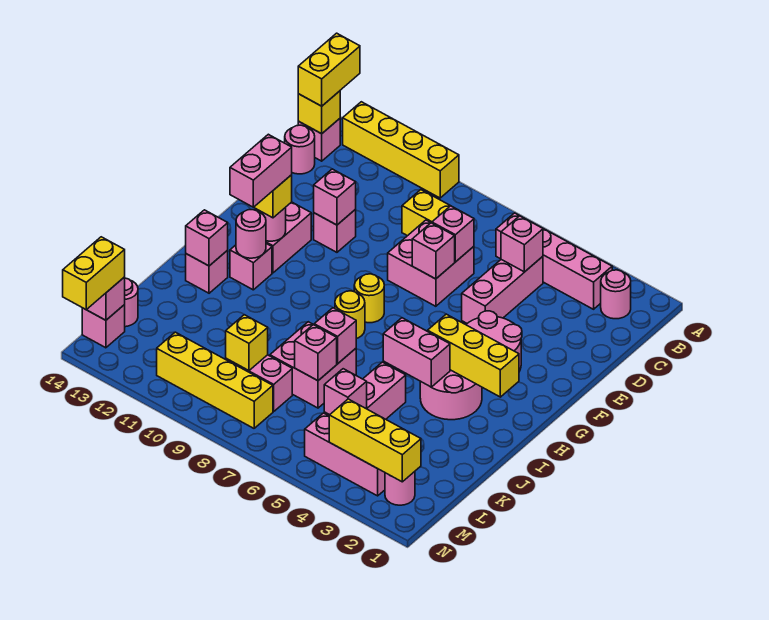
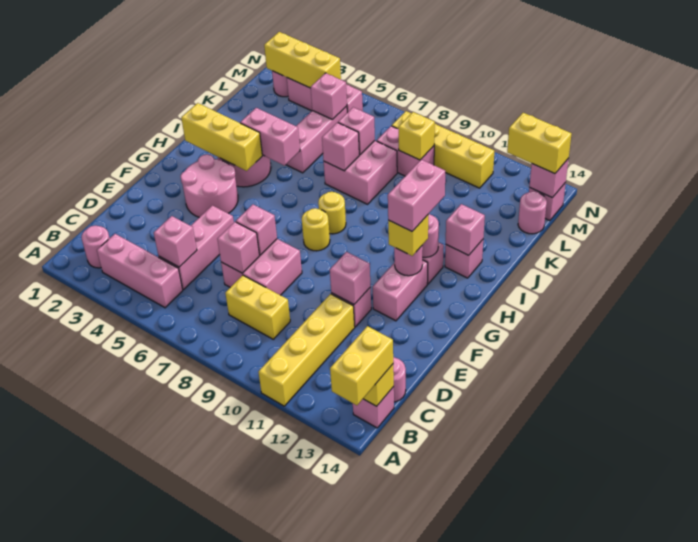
yellow brick A10:A13 level 1 -> yellow brick A11:D11 level 1
pink brick B3:B6 level 1 -> pink brick B3:B5 level 1
yellow brick M14:N14 level 3 -> yellow brick M13:M14 level 3

